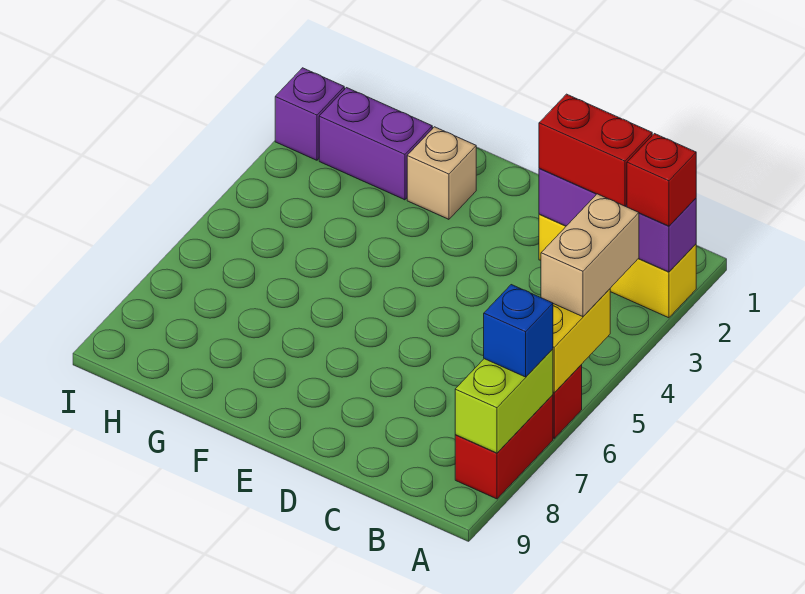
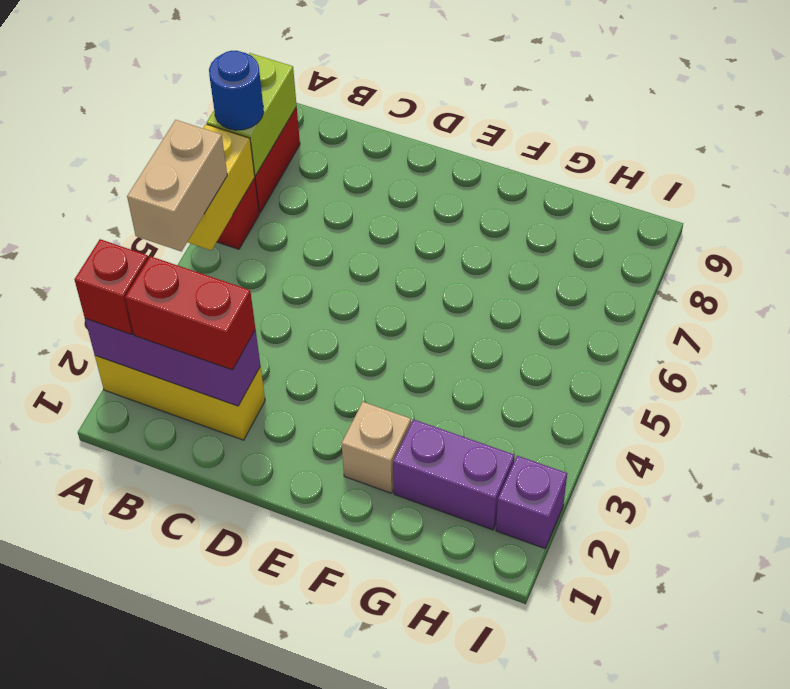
blue brick A7 level 3 -> blue round brick A7 level 3

